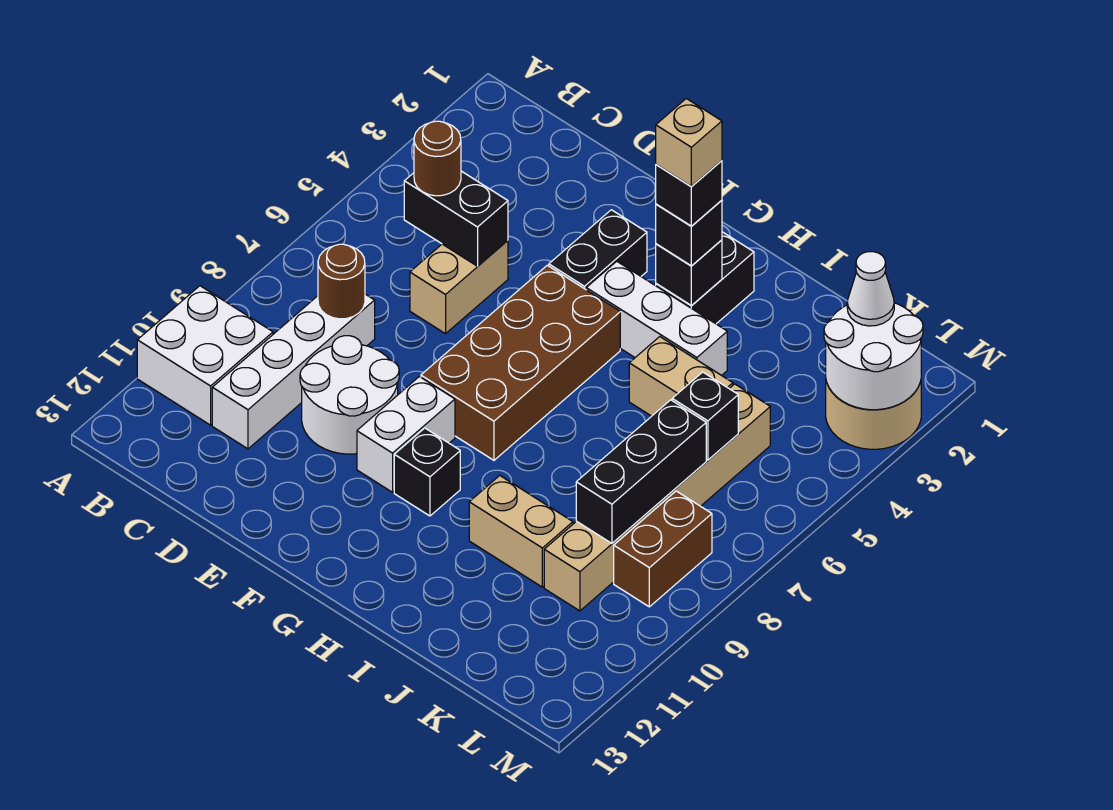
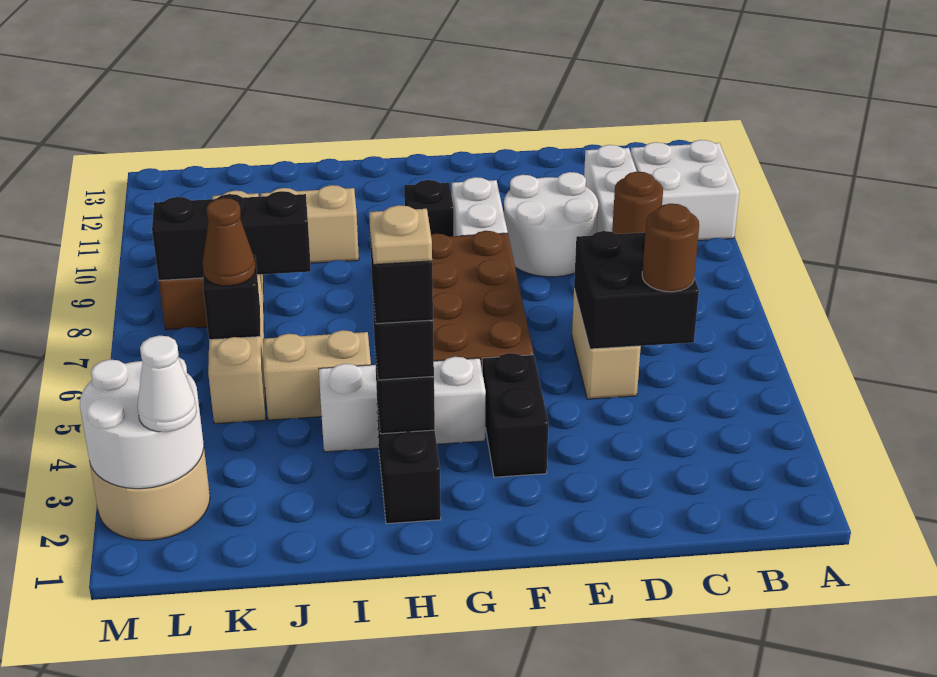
black brick C5:D5 level 2 -> black brick C5:D6 level 2
tan brick H3 level 5 -> tan plate H3 level 5
none -> brown cone K6 level 3
black brick K7:K9 level 2 -> black brick J8:L8 level 2

